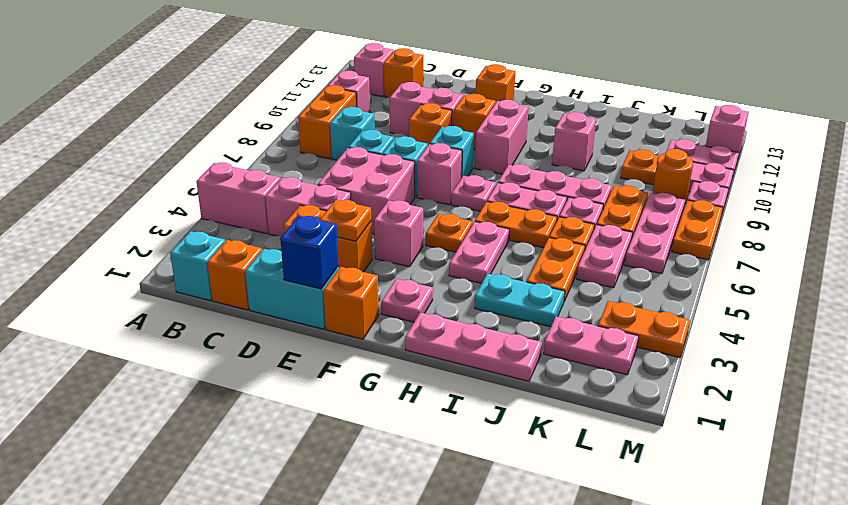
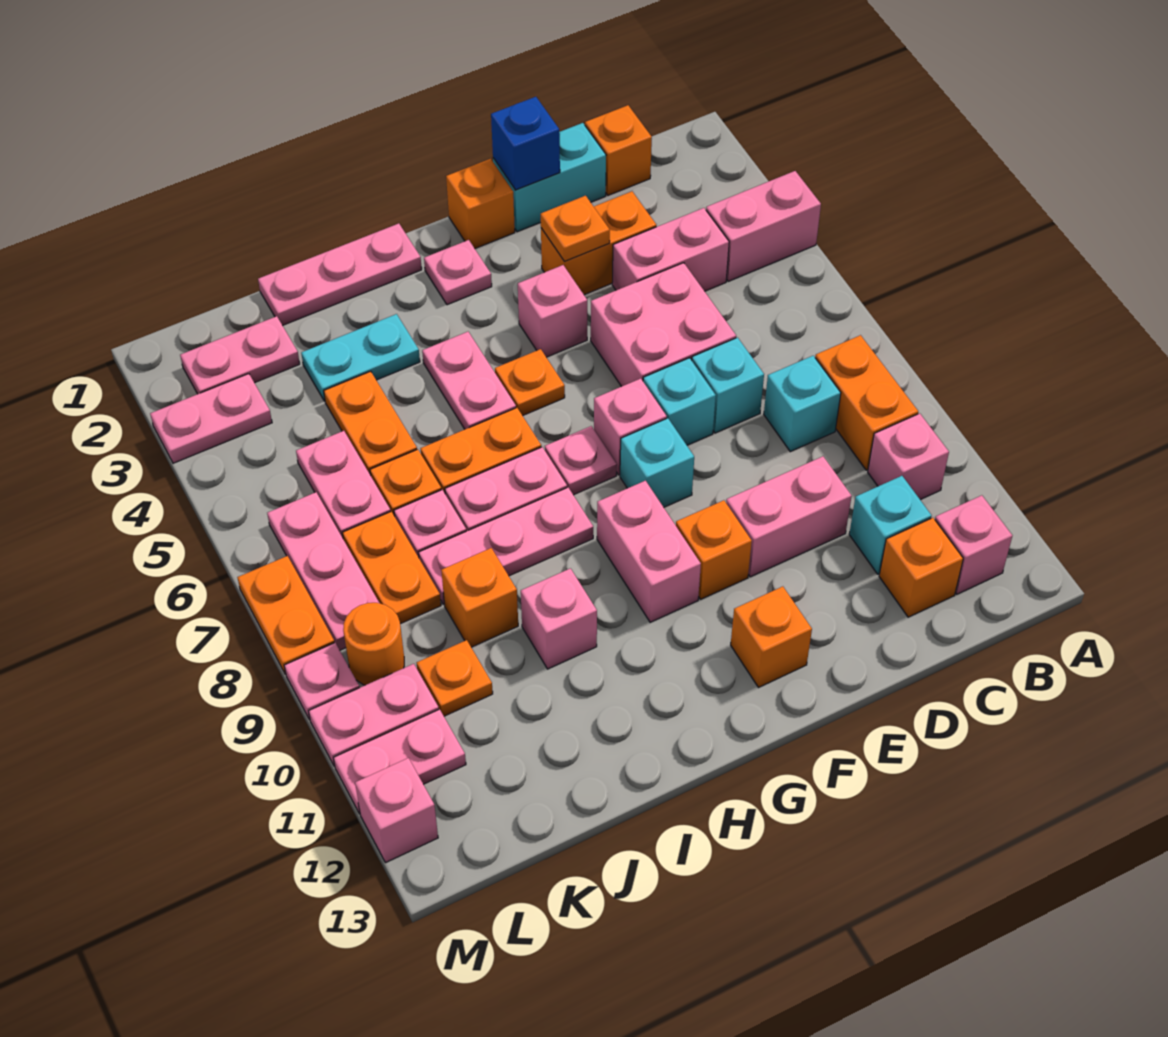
cyan brick B1 level 1 -> cyan brick C11 level 1
orange brick E9 level 1 -> orange brick J9 level 1
orange plate L3:M3 level 1 -> pink plate L3:M3 level 1

